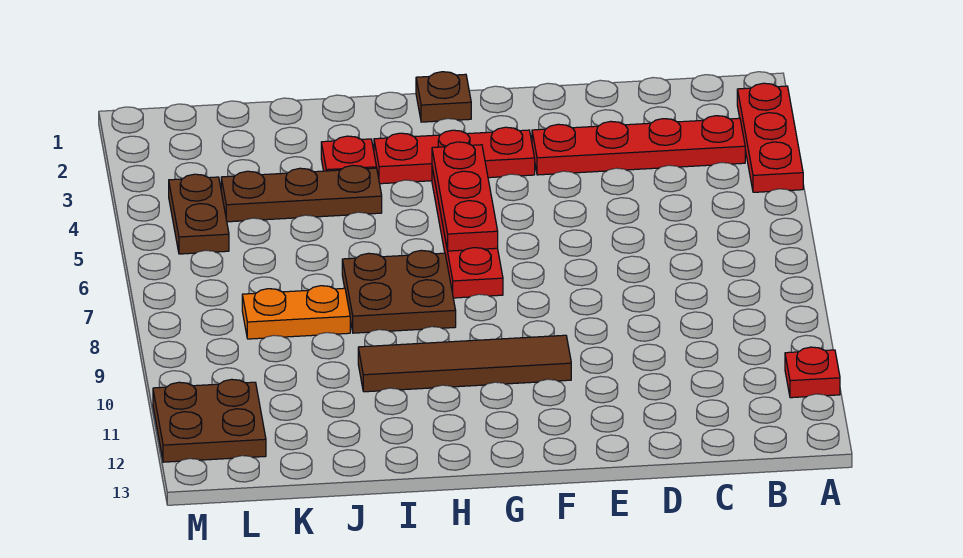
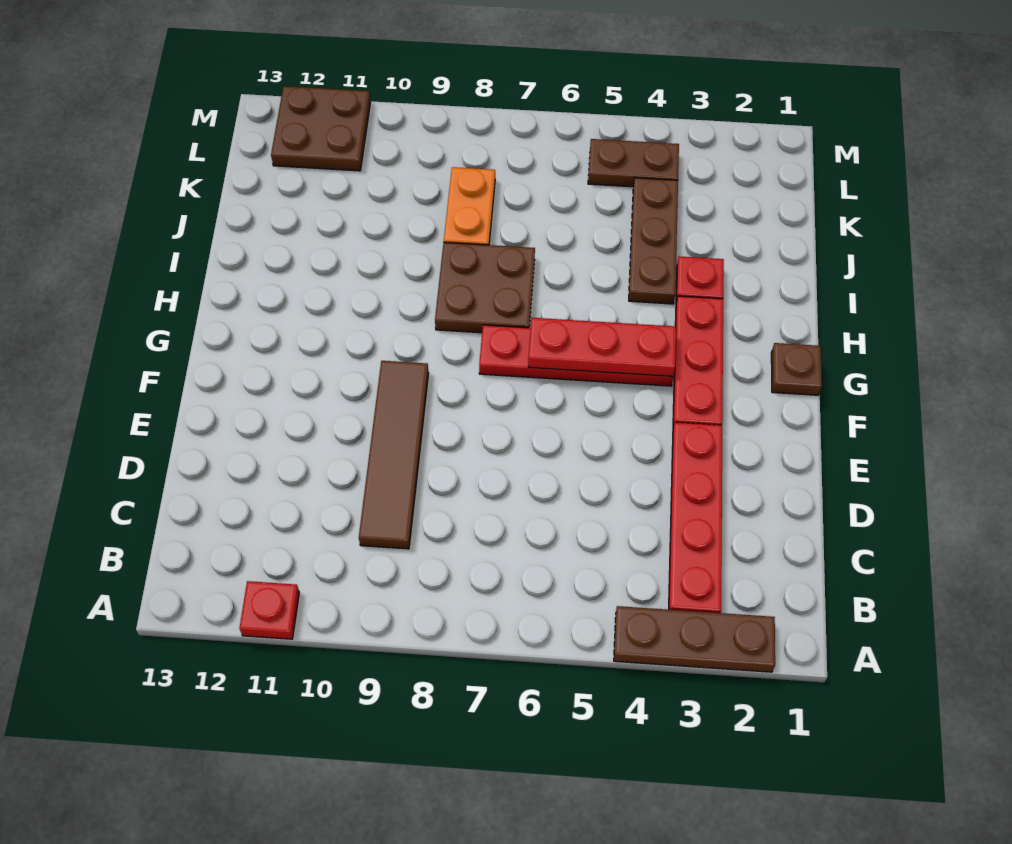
red plate A2:A4 level 1 -> brown plate A2:A4 level 1
brown tile F10:I10 level 1 -> brown tile C9:F9 level 1

